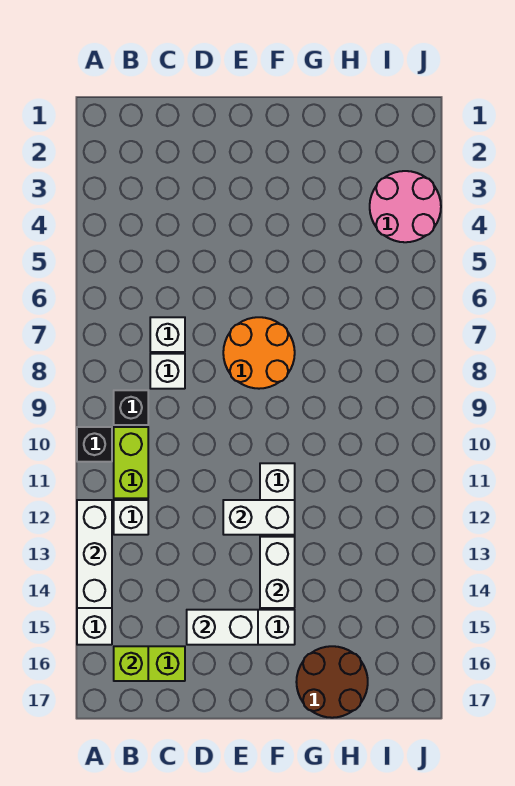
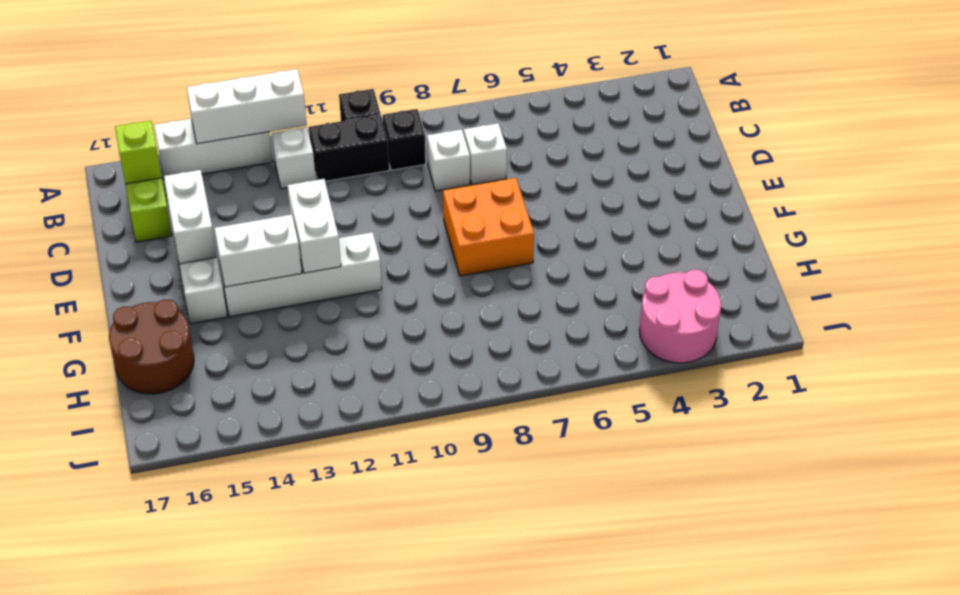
lime brick B10:B11 level 1 -> black brick B10:B11 level 1
orange round brick E7:F8 level 1 -> orange brick E7:F8 level 1

